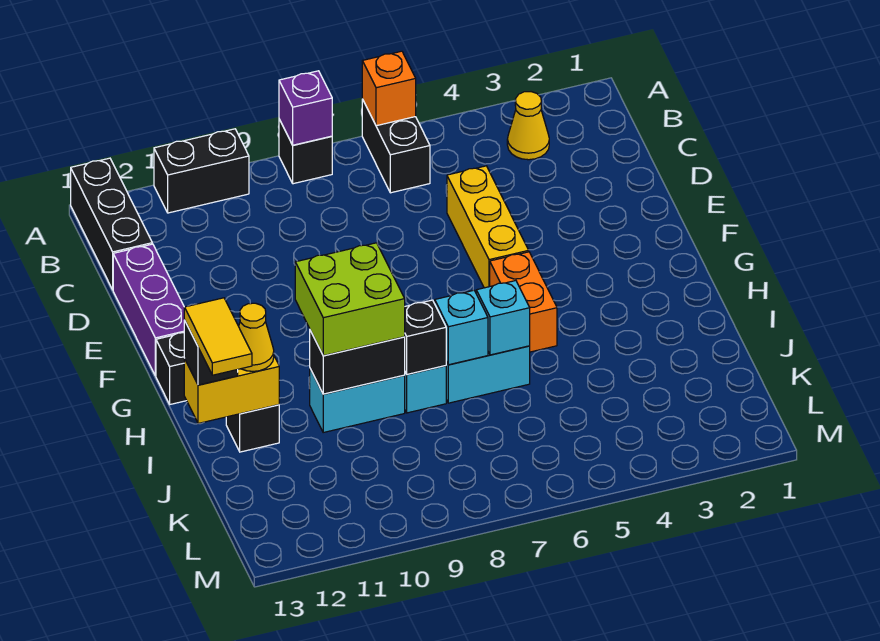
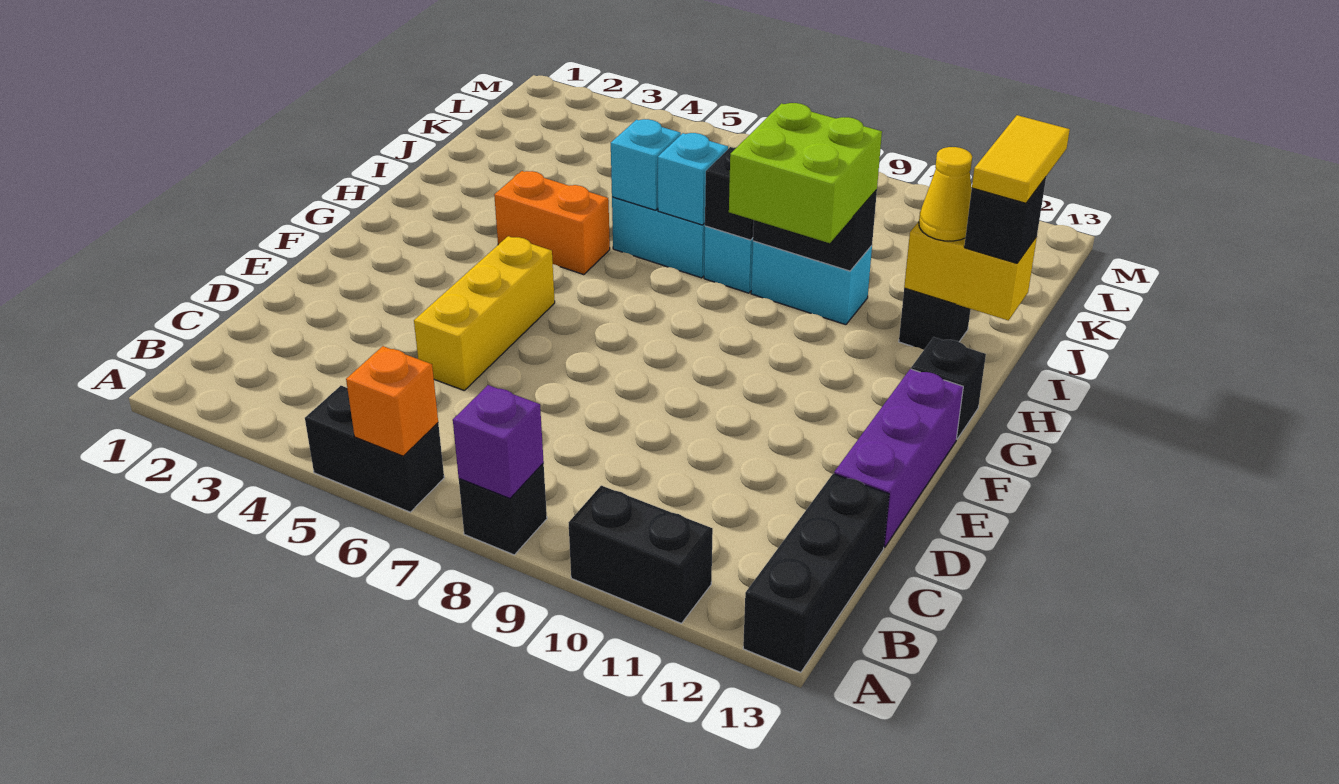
black brick A6:B6 level 1 -> black brick A5:A6 level 1
yellow cone B3 level 1 -> none
orange brick G5:H5 level 1 -> orange brick H4:H5 level 1

